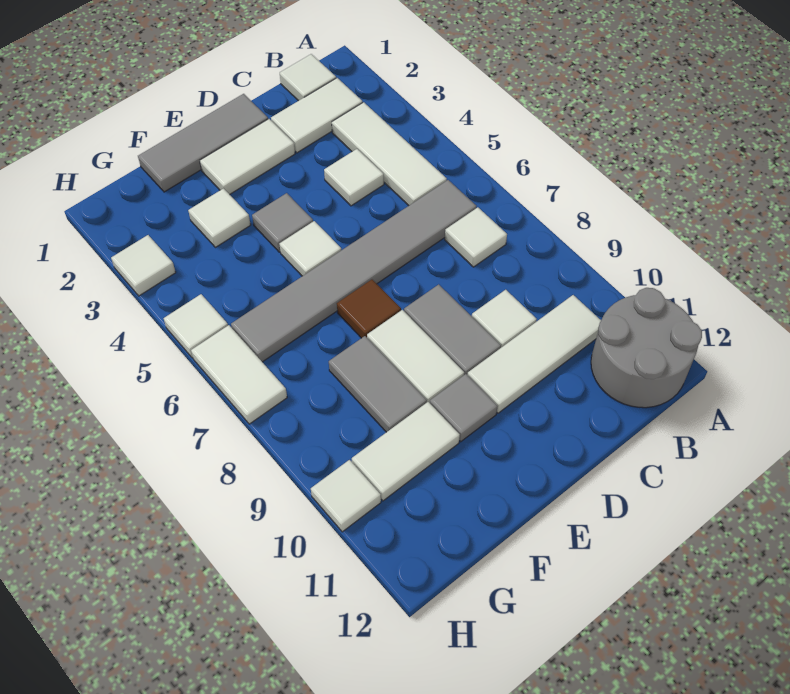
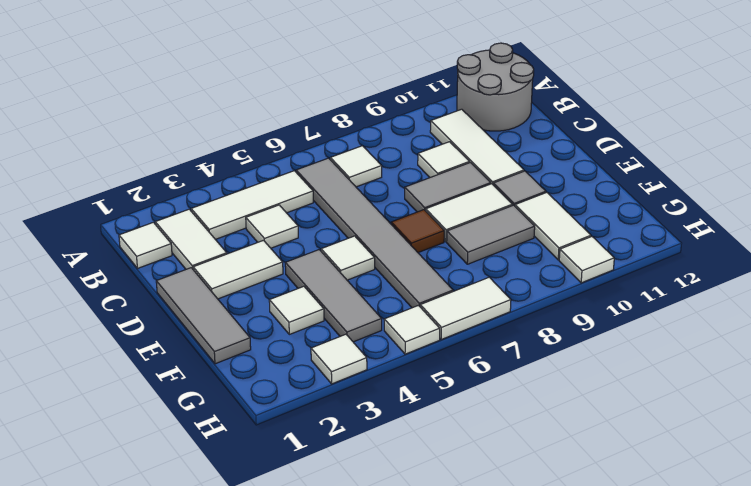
white tile D2:E2 level 1 -> white tile D2:D3 level 1
grey tile E4 level 1 -> grey tile E4:G4 level 1

